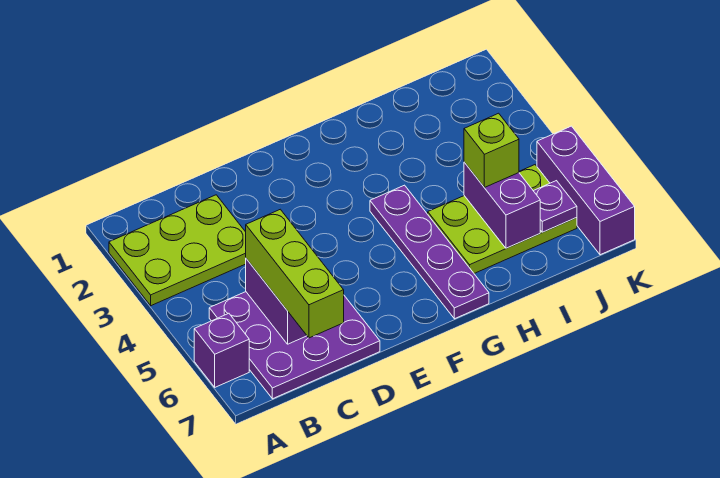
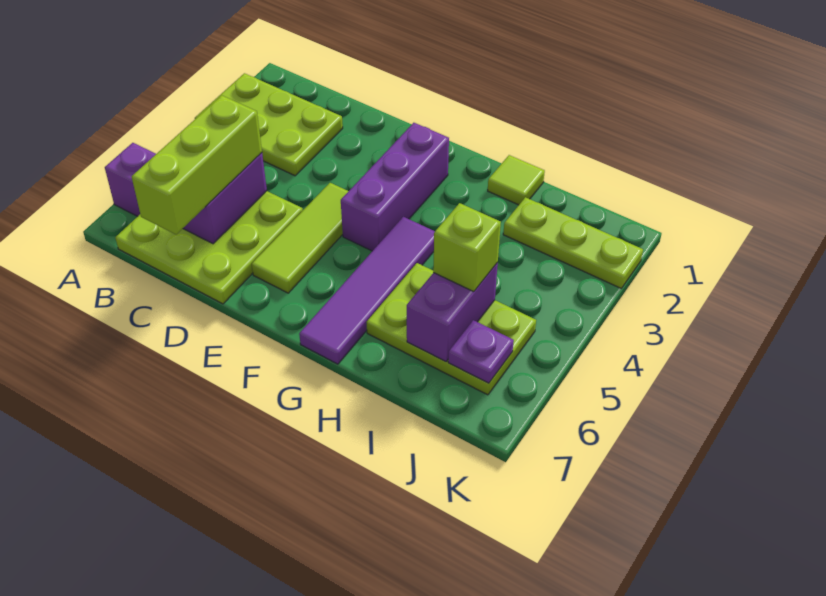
purple plate B5:D7 level 1 -> lime plate B5:D7 level 1
none -> lime tile E4:E6 level 1
purple plate G4:G7 level 1 -> purple tile G4:G7 level 1
none -> lime tile H1 level 1
none -> lime plate I2:K2 level 1
purple brick K5:K7 level 1 -> purple brick F2:F4 level 1

